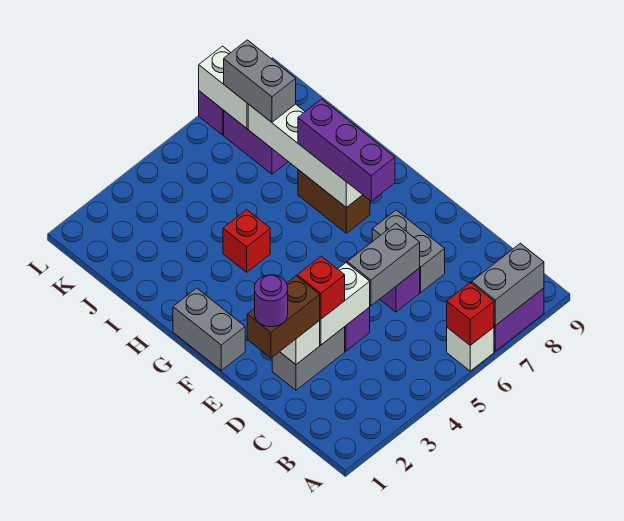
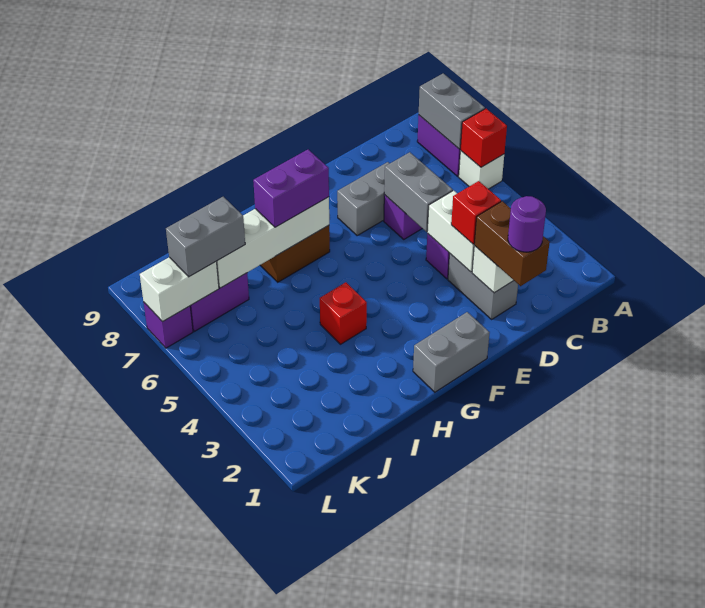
purple brick F7:H7 level 3 -> purple brick G7:H7 level 3

